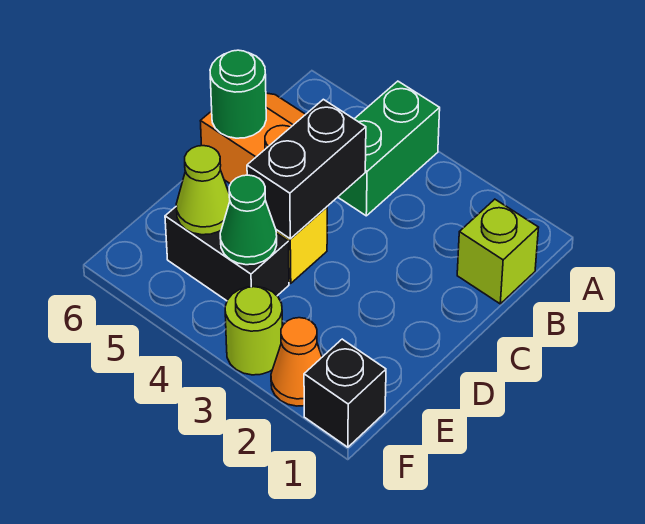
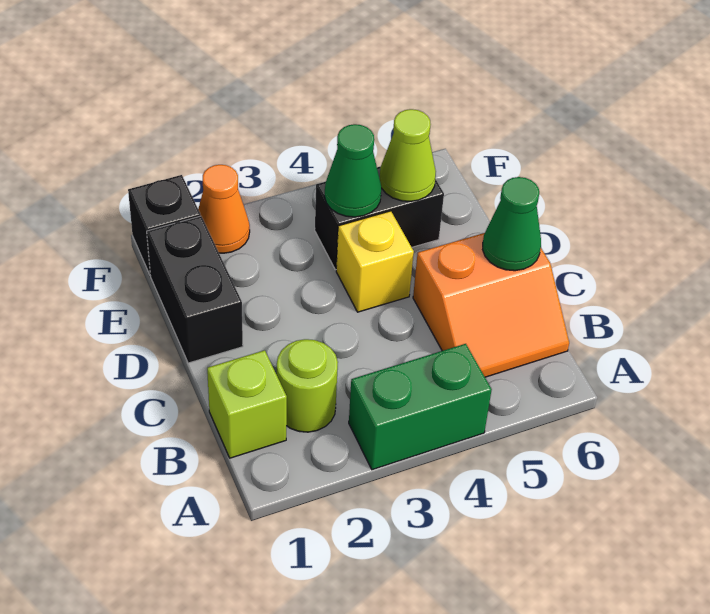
green brick A4:B4 level 1 -> green brick A3:A4 level 1
black brick C4:D4 level 2 -> black brick D1:E1 level 1
green round brick C6 level 2 -> green cone C6 level 2
lime round brick F3 level 1 -> lime round brick B2 level 1

